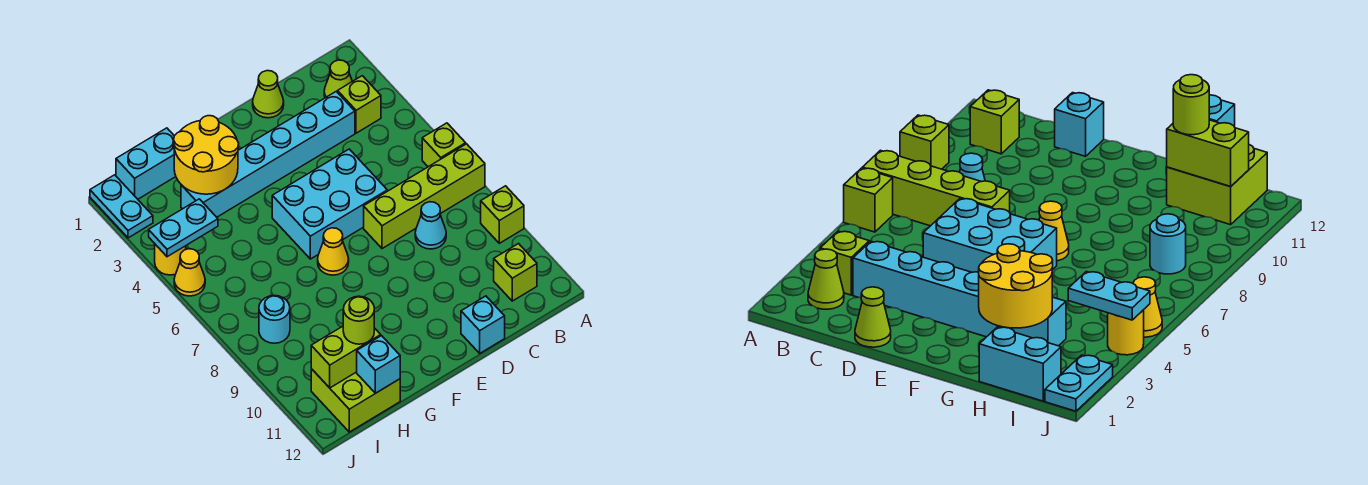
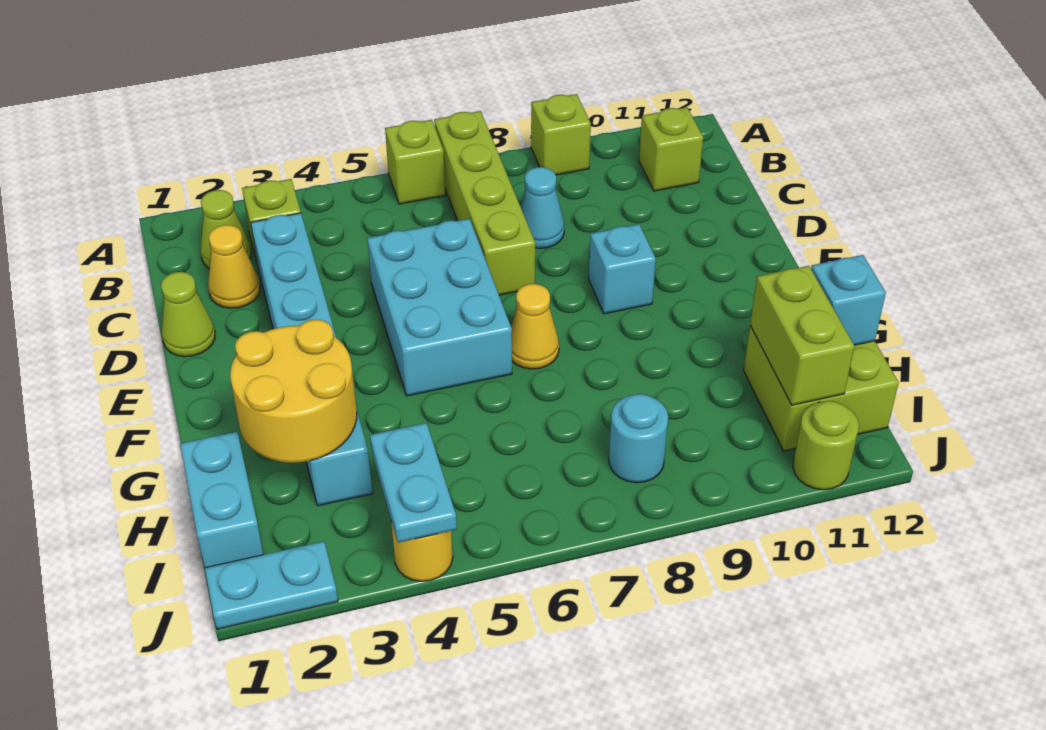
cyan brick D12 level 1 -> cyan brick E9 level 1
lime round brick H11 level 3 -> lime round brick J11 level 1
yellow cone J5 level 1 -> yellow cone C2 level 1

